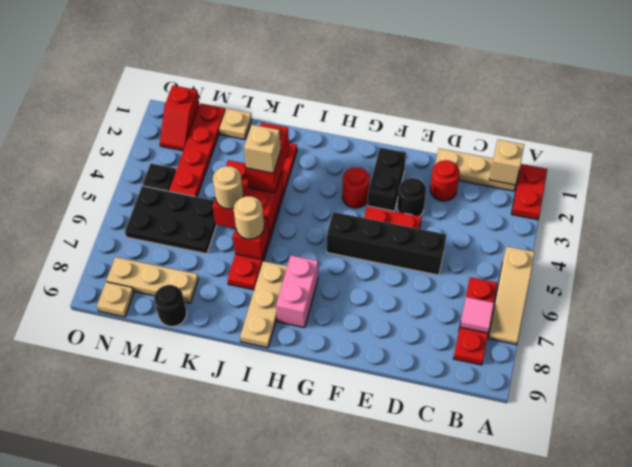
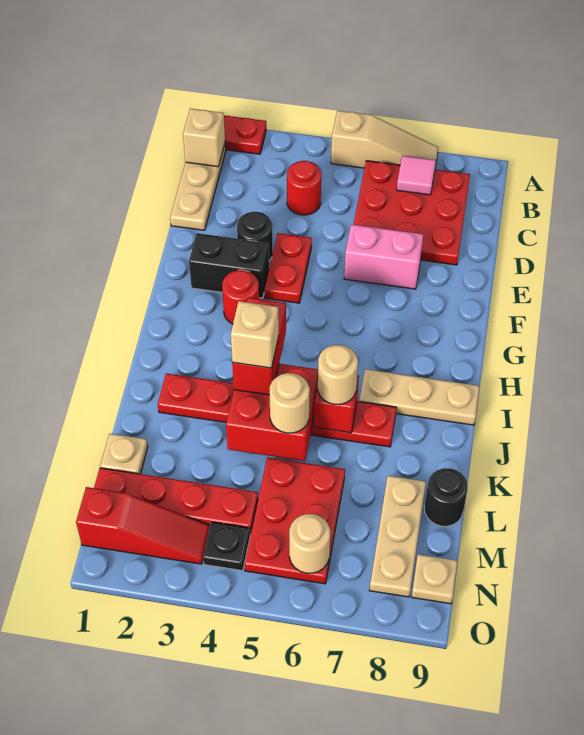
red plate B6:B8 level 1 -> red plate B6:D8 level 1
red round brick D2 level 1 -> red round brick C4 level 1
black brick D5:G5 level 1 -> none
pink brick H7:H8 level 1 -> pink brick E6:E7 level 1
red brick J3:J4 level 3 -> red brick I4:J4 level 3
black plate L5:N6 level 1 -> red plate L5:N6 level 1
red slope N1:N2 level 1 top 1 -> red slope N1:N3 level 1 top 1
none -> tan round brick N6 level 2

